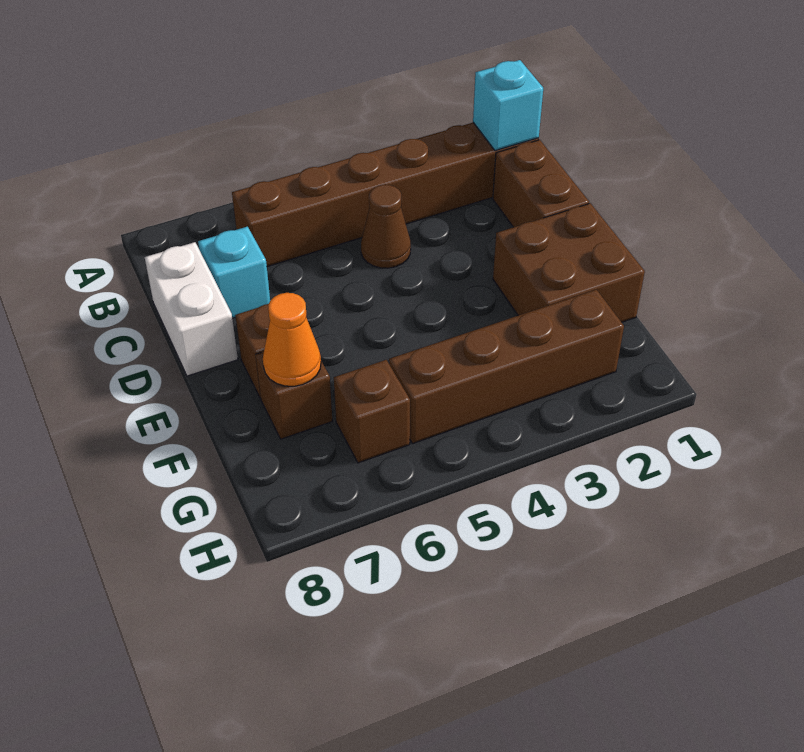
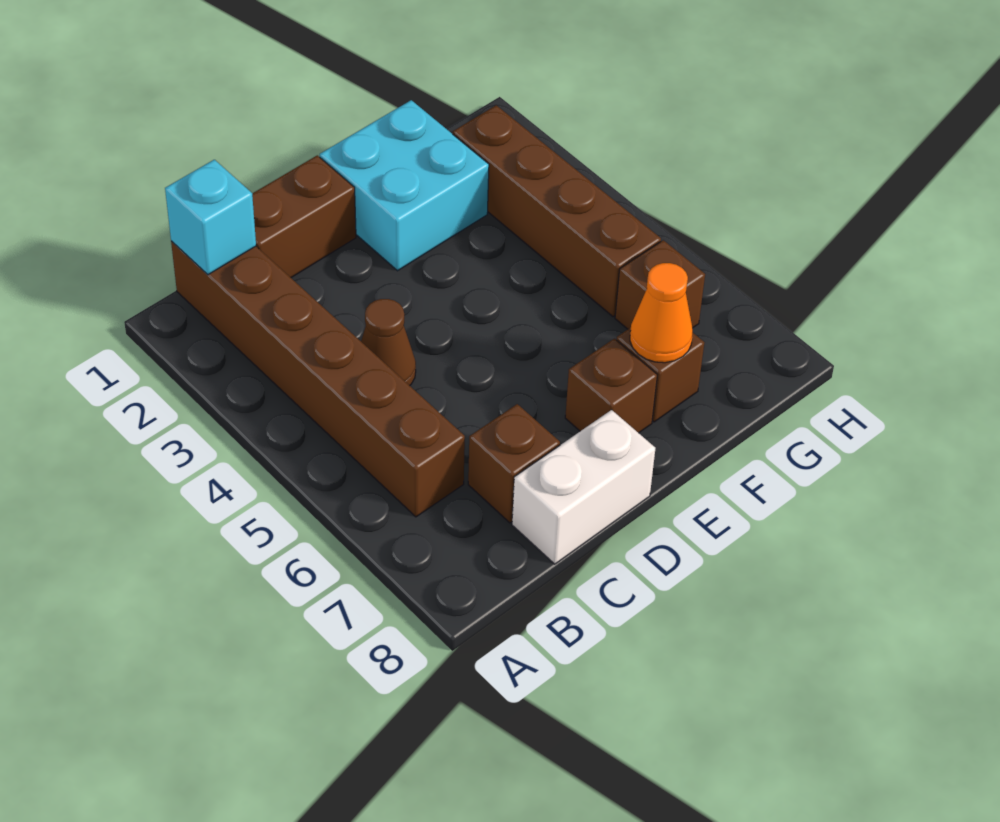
cyan brick C7 level 1 -> brown brick C7 level 1
brown brick E1:F2 level 1 -> cyan brick E1:F2 level 1

